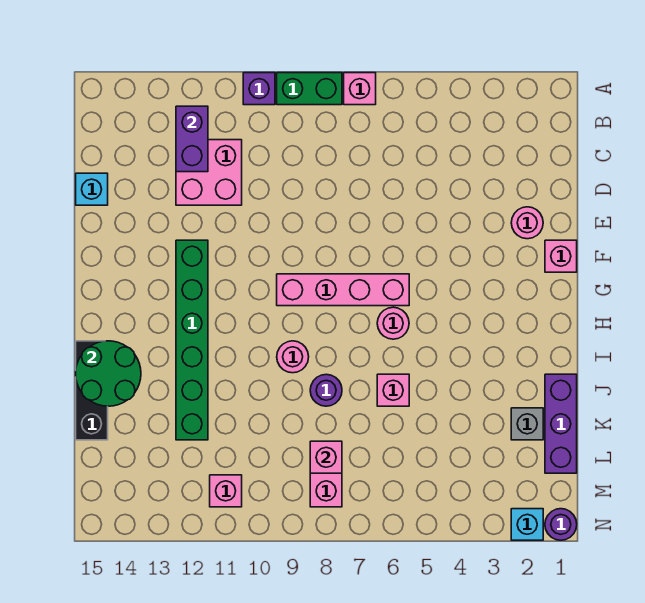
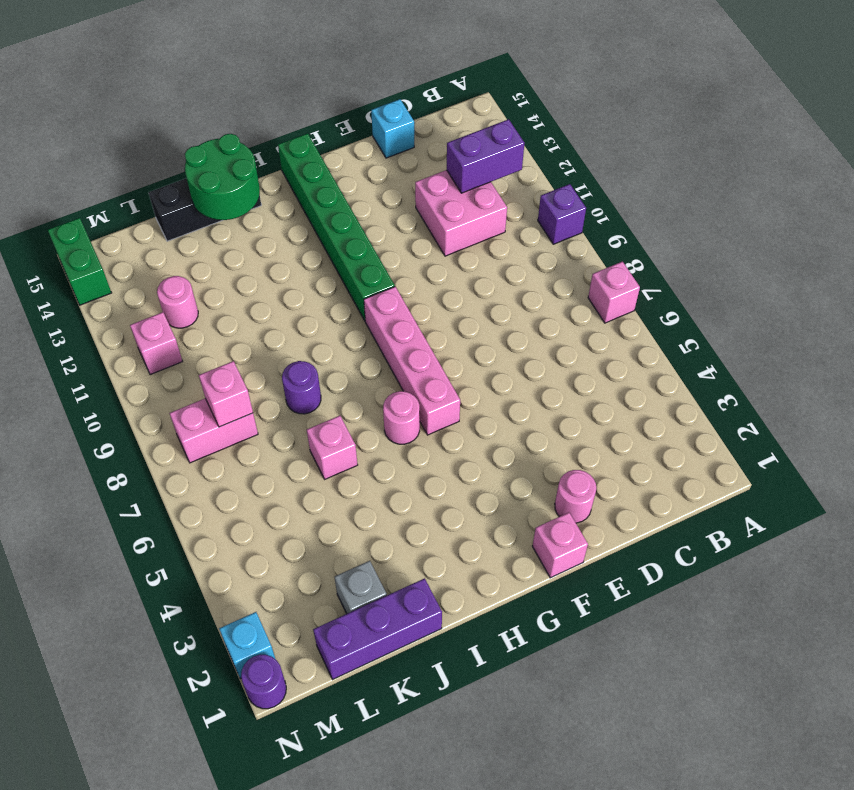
green brick A8:A9 level 1 -> green brick N14:N15 level 1
green brick F12:K12 level 1 -> green brick G10:G15 level 1
pink round brick I9 level 1 -> pink round brick L12 level 1

